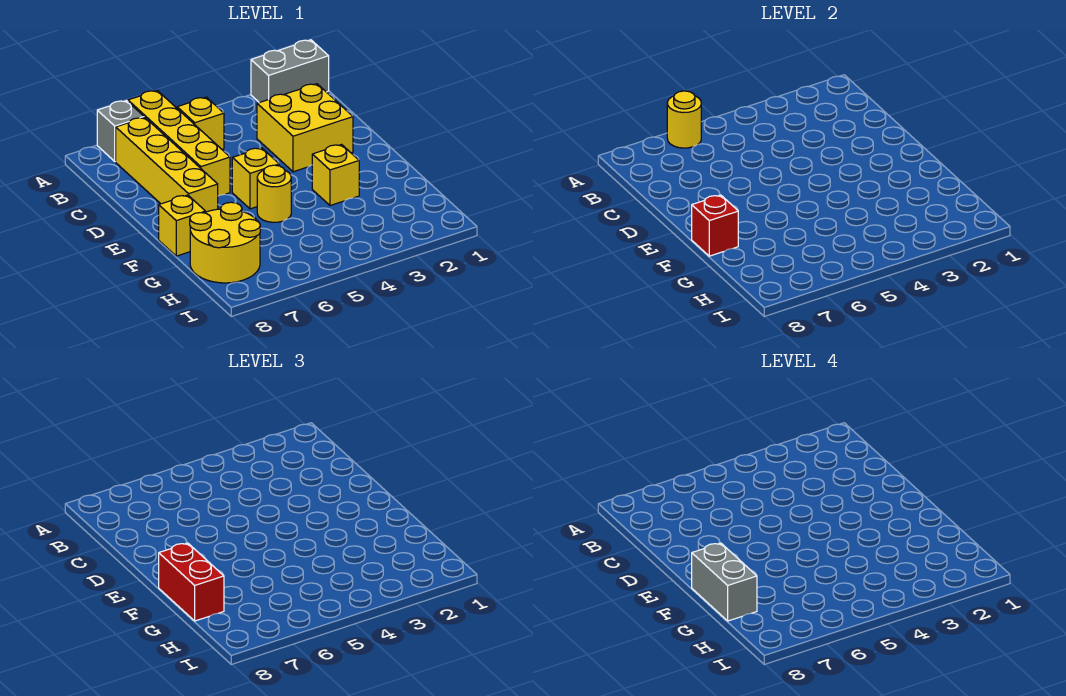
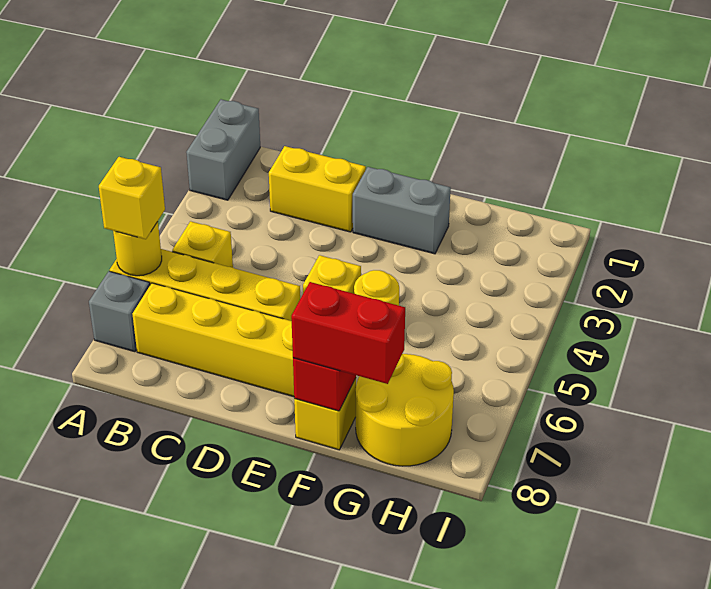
yellow brick C2:D3 level 1 -> yellow brick C2:D2 level 1
yellow brick F3 level 1 -> yellow brick A6 level 3
grey brick F8:G8 level 4 -> grey brick E2:F2 level 1

